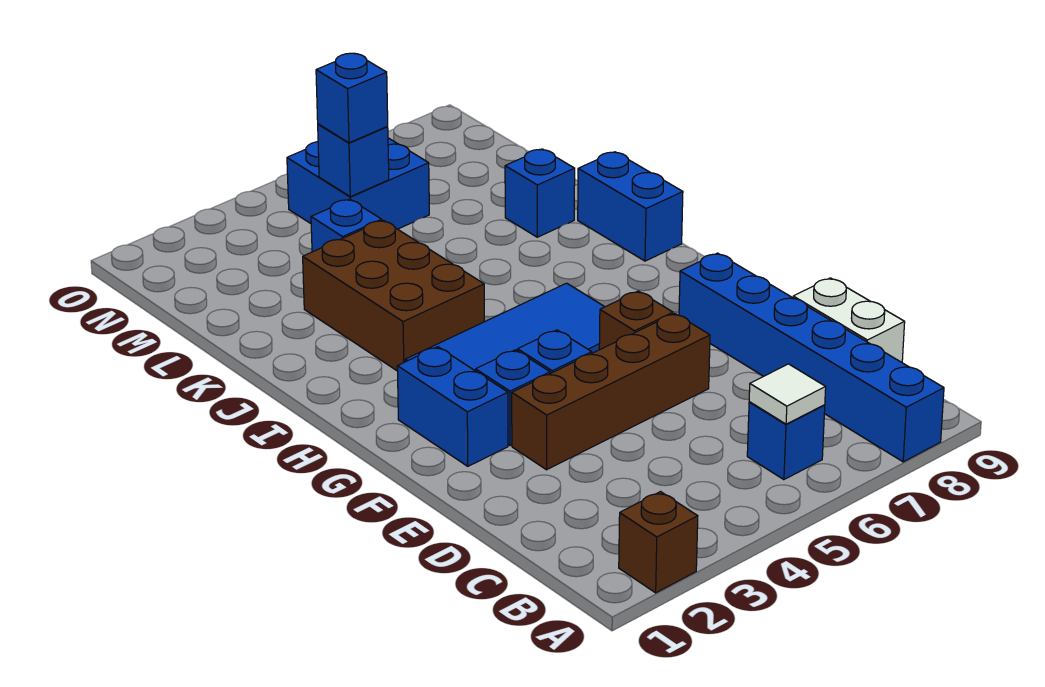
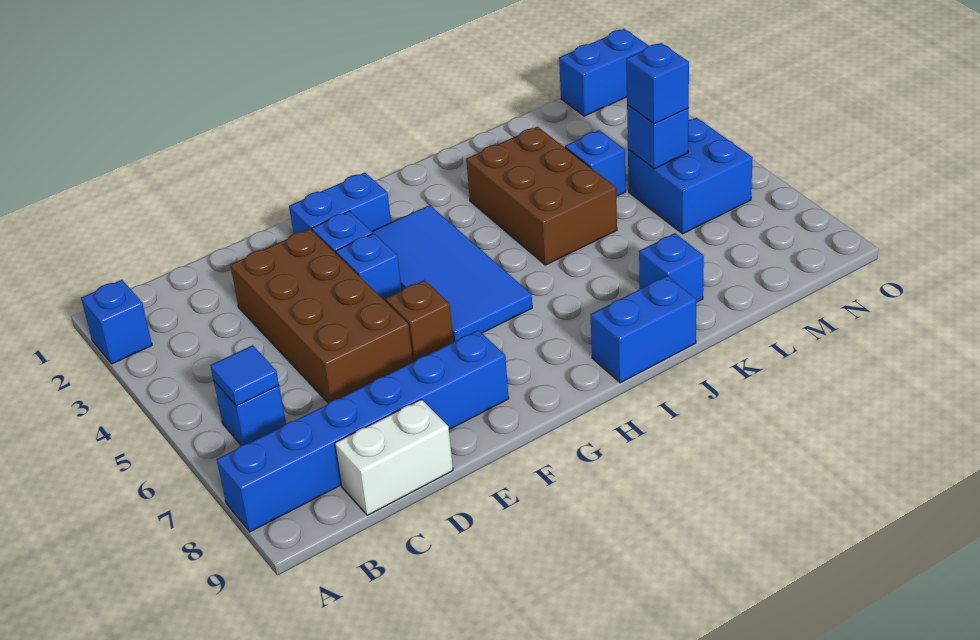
brown brick A2 level 1 -> blue brick A2 level 1
white tile B6 level 2 -> blue tile B6 level 2
brown brick E3:E6 level 1 -> brown brick D3:E6 level 1
brown brick I3:K4 level 1 -> brown brick J3:K5 level 1
none -> blue brick N1:O1 level 1

